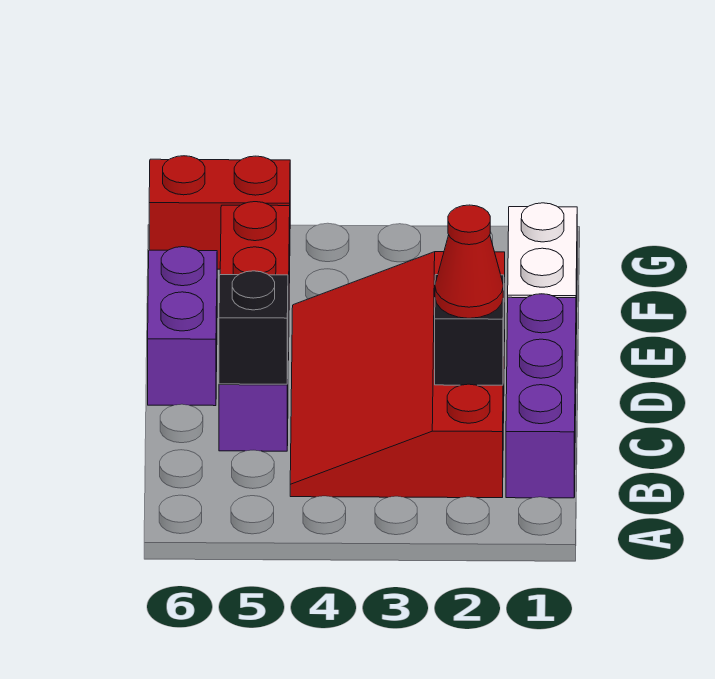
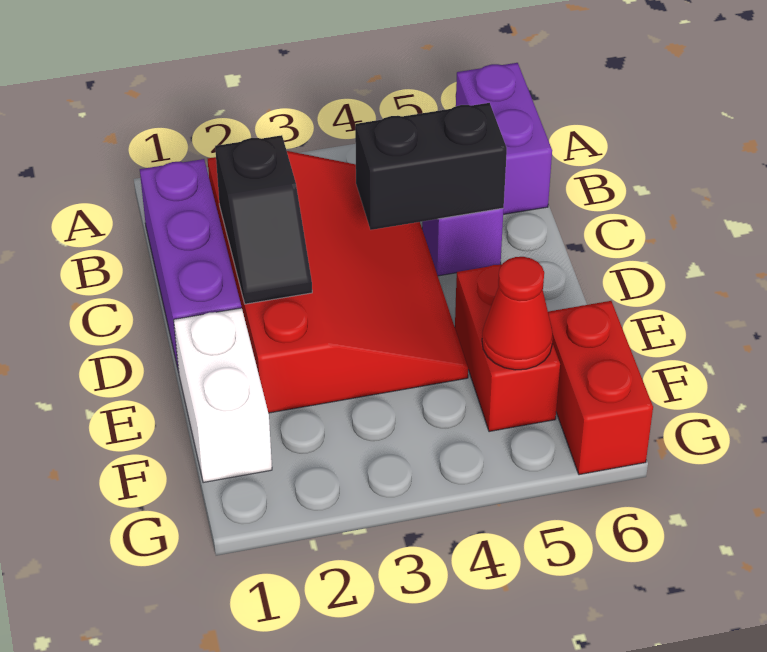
red cone C2 level 3 -> red cone F5 level 2
black brick C5 level 2 -> black brick C4:C5 level 2
purple brick D6:E6 level 1 -> purple brick A6:B6 level 1
red brick G5:G6 level 1 -> red brick F6:G6 level 1

